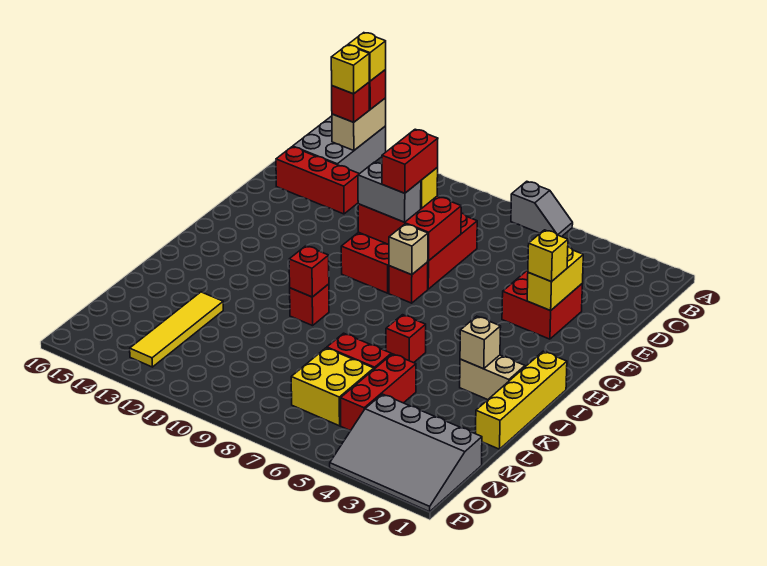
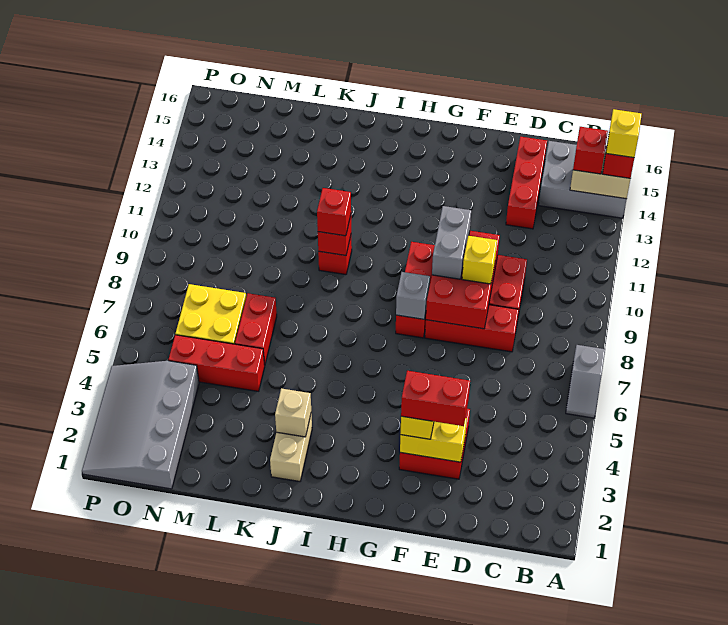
yellow brick B14 level 4 -> none
red brick E9:F9 level 4 -> red brick E3:F3 level 4
tan brick G8 level 2 -> grey brick G8 level 2
yellow brick I1:L1 level 1 -> none
red brick J6 level 1 -> red brick J10 level 3
yellow tile L13:O13 level 1 -> none

